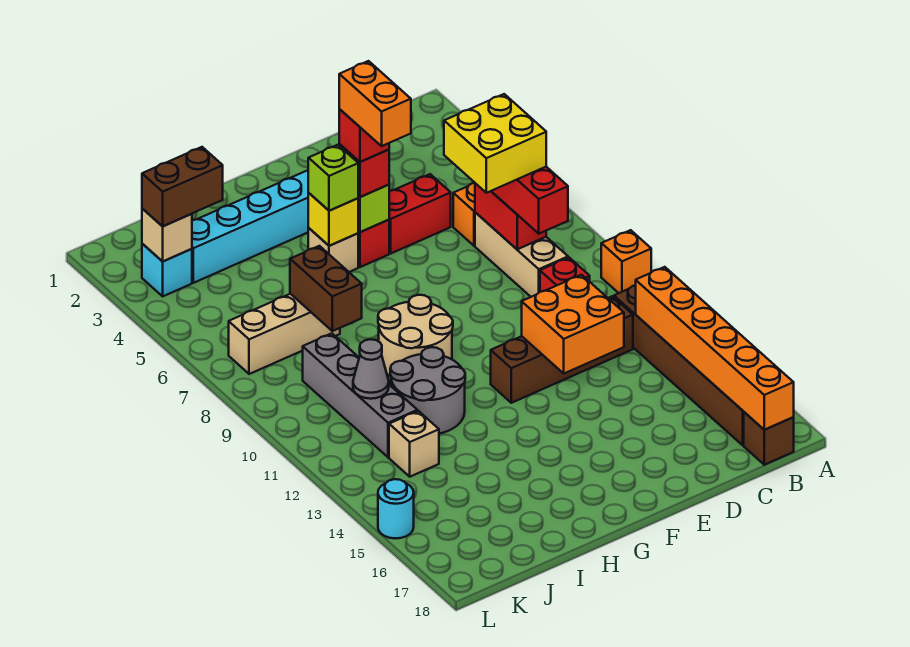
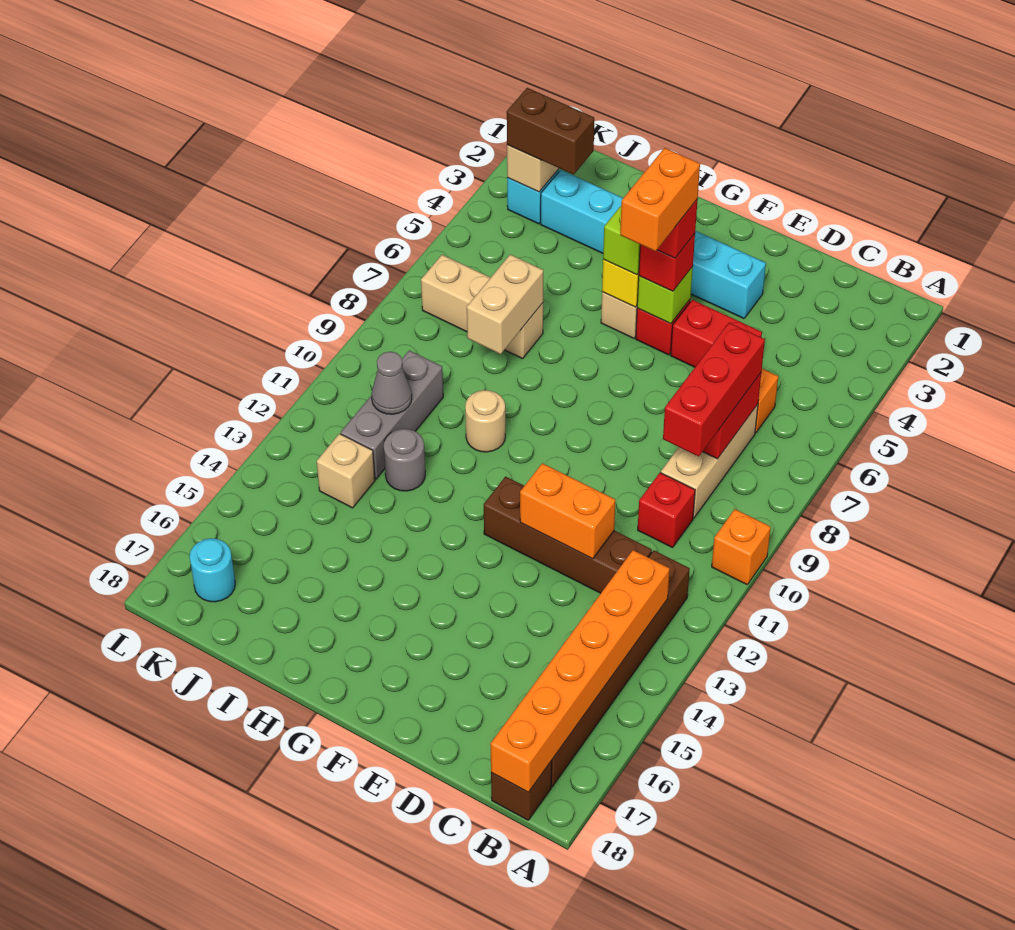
yellow brick C7:D8 level 4 -> none
orange brick D12:E13 level 2 -> orange brick D12:E12 level 2
tan round brick G9:H10 level 1 -> tan round brick H10 level 1
grey round brick H11:I12 level 1 -> grey round brick I12 level 1
brown brick I7:I8 level 2 -> tan brick I7:I8 level 2
grey brick J9:J12 level 1 -> grey brick J10:J12 level 1
cyan round brick L15 level 1 -> cyan round brick K17 level 1

